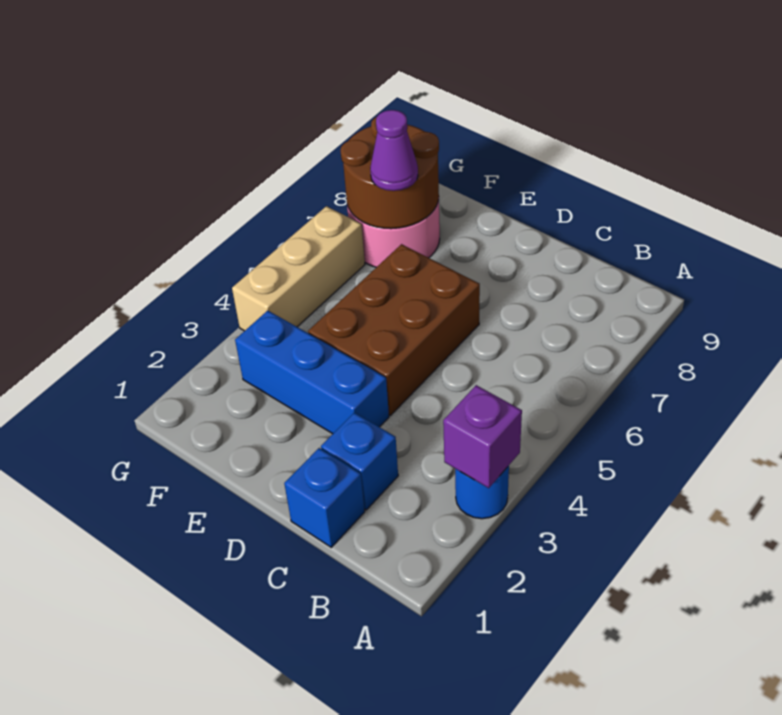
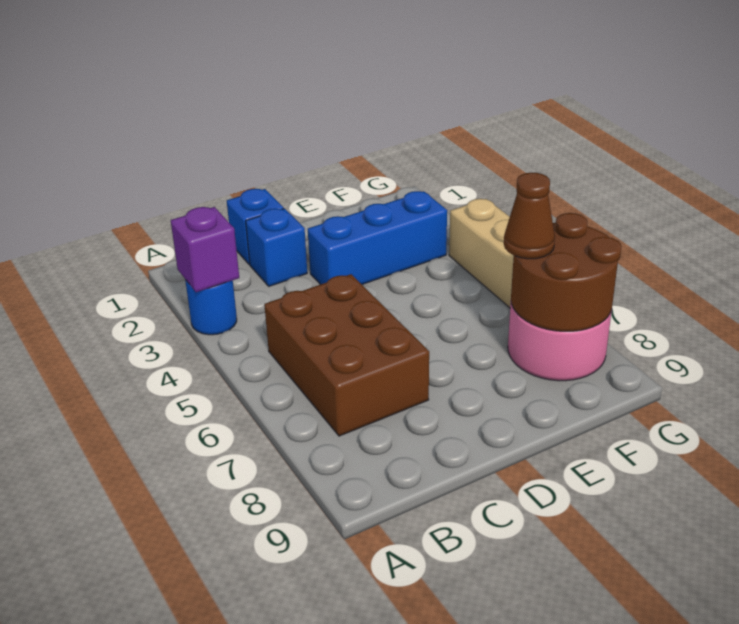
brown brick D4:E6 level 1 -> brown brick B5:C7 level 1
purple cone F7 level 3 -> brown cone F7 level 3

